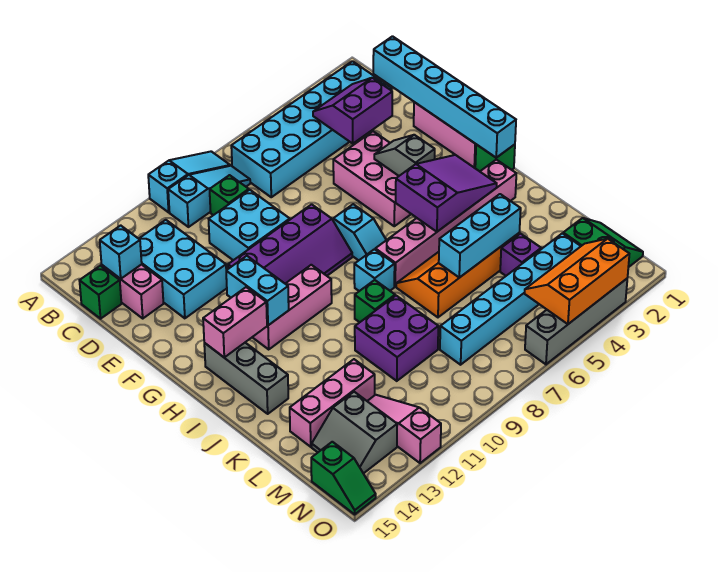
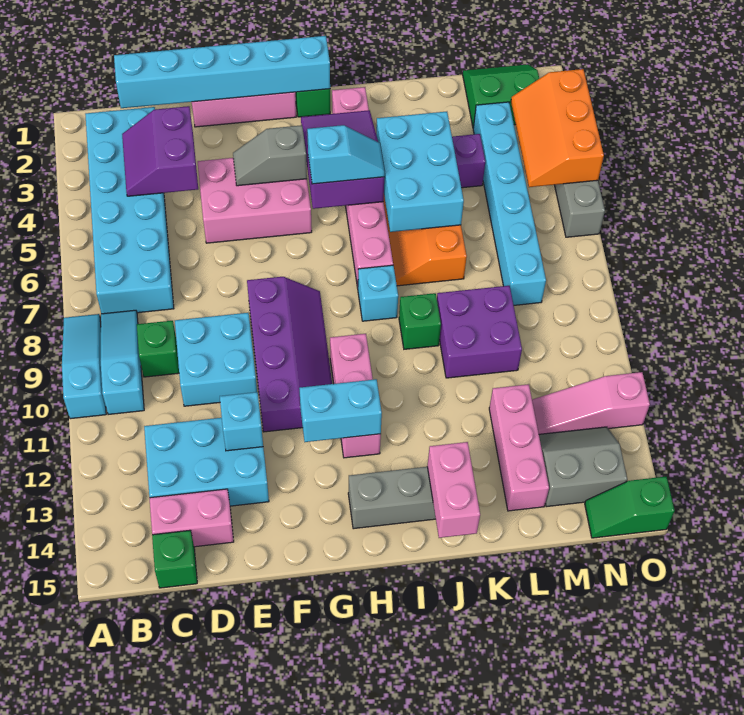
cyan brick C14 level 2 -> cyan brick E12 level 2
cyan slope G7:H7 level 1 top G -> cyan slope H5:I5 level 3 top H
pink brick H13:H14 level 2 -> pink brick J14:J15 level 2
cyan brick K4:K6 level 2 -> cyan brick J4:K6 level 2
grey slope M13:N14 level 1 top 13 -> grey slope M13:N14 level 1 top 14
green slope N15:O15 level 1 top N -> green slope N15:O15 level 1 top O

